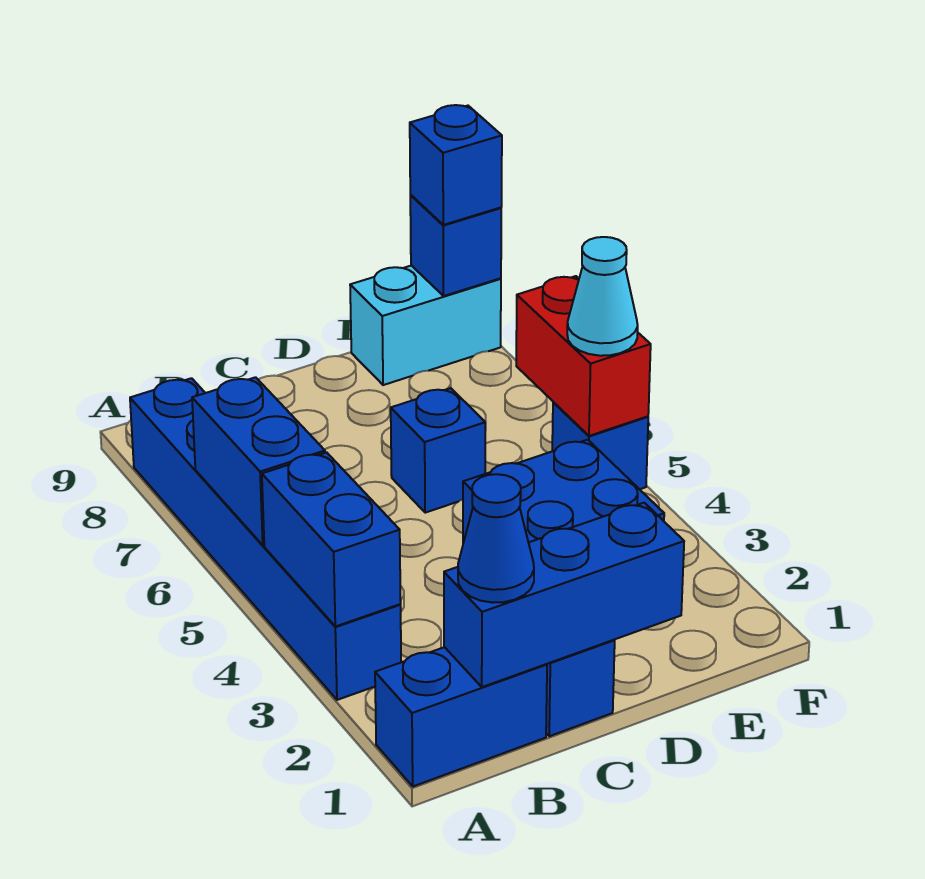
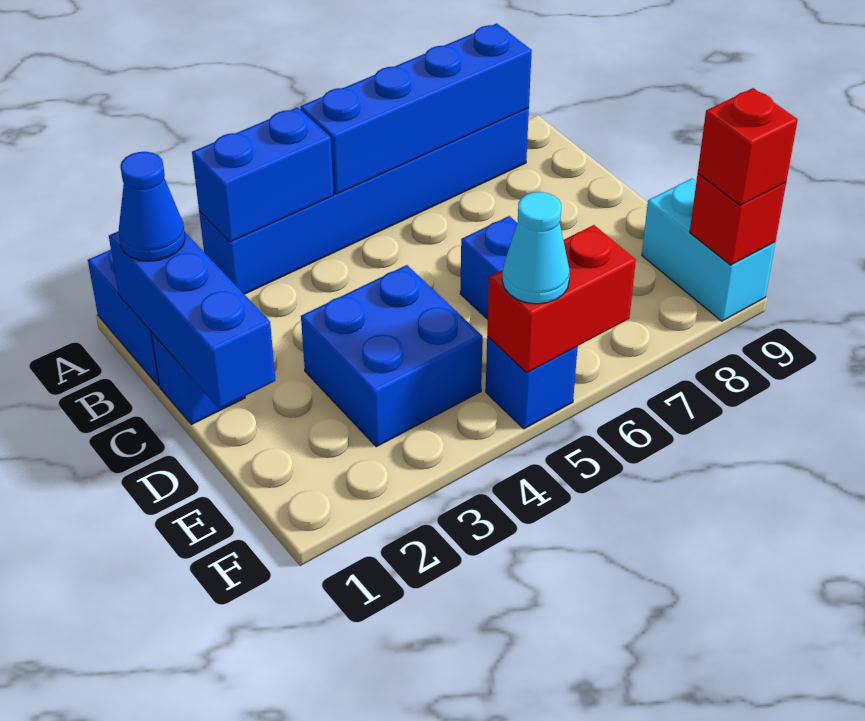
blue brick A5:A6 level 2 -> blue brick A5:A8 level 2
blue brick F9 level 2 -> red brick F9 level 2
blue brick F9 level 3 -> red brick F9 level 3

